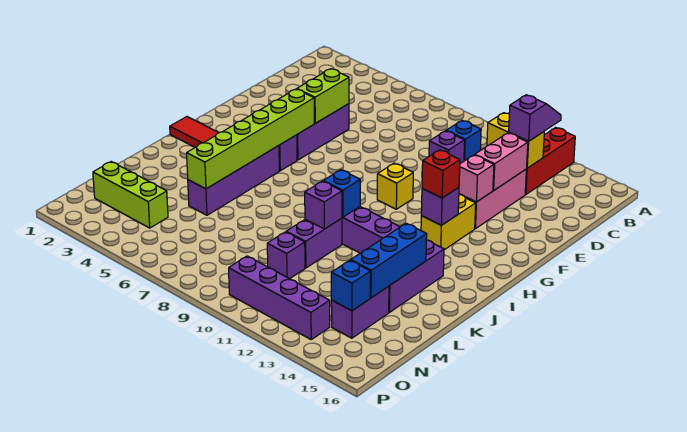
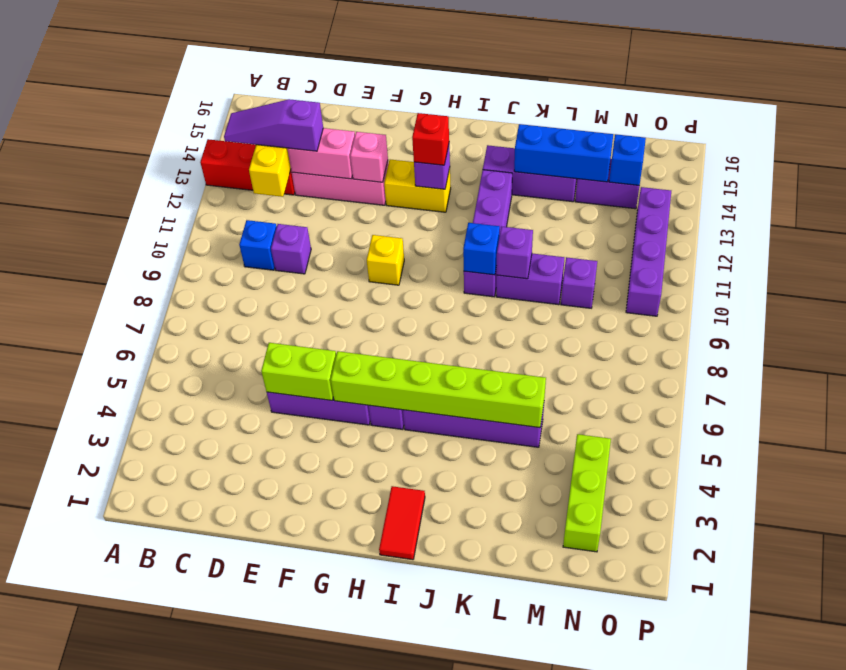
purple slope B13:C13 level 3 top C -> purple slope B13:D13 level 3 top D

